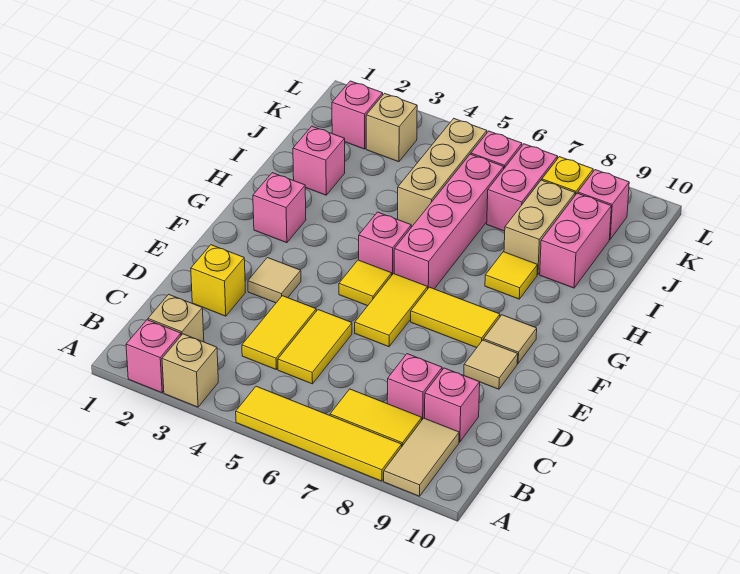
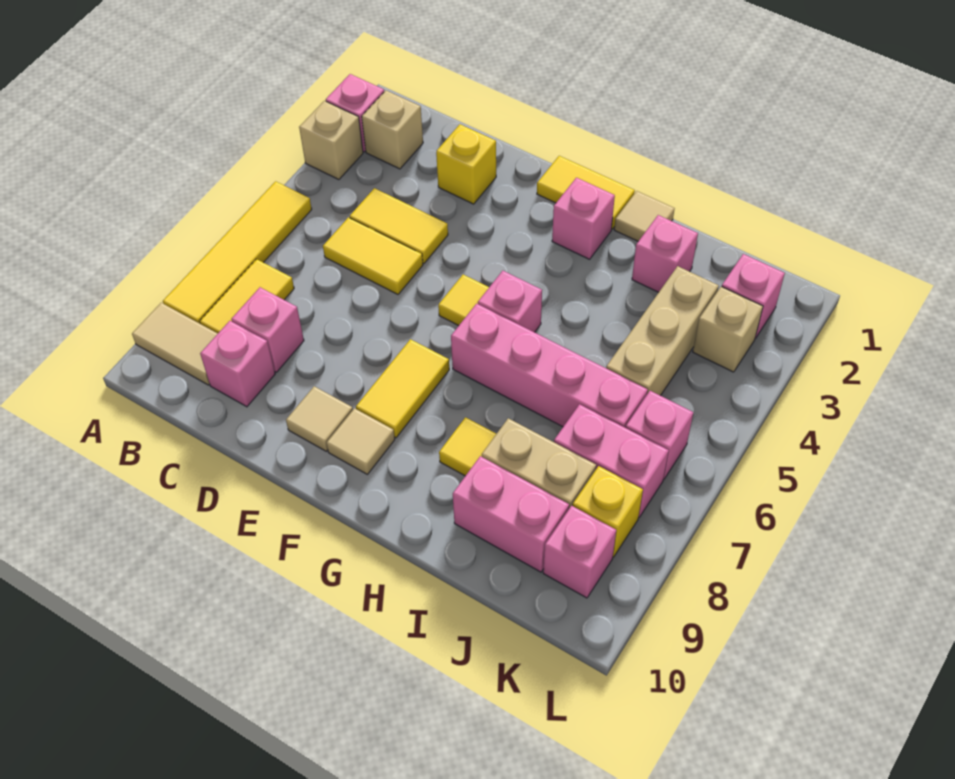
tan tile E3 level 1 -> tan tile H1 level 1
yellow tile E6:F6 level 1 -> yellow tile F1:G1 level 1
tan brick I5:K5 level 1 -> tan brick J3:J5 level 1

